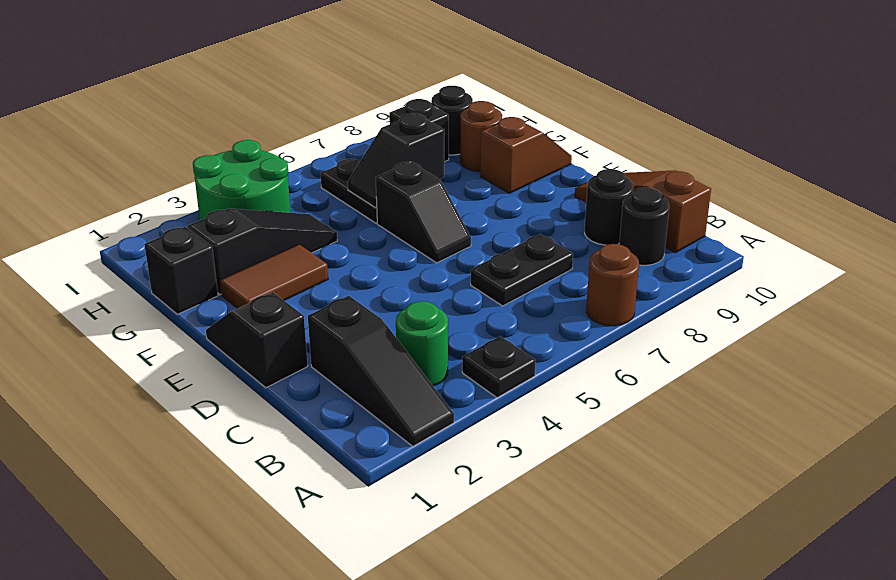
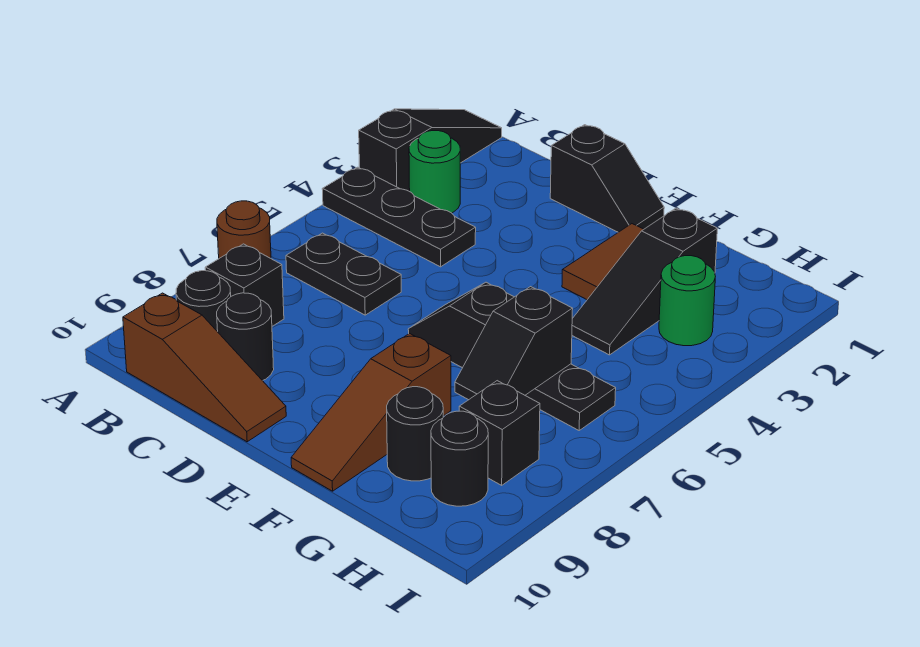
black slope A2:C2 level 1 top C -> black slope A1:A3 level 1 top 3
black plate A4 level 1 -> black plate A4:C4 level 1
black plate C6:C7 level 1 -> black plate B6:C6 level 1
brown slope F9:F10 level 1 top 9 -> brown slope F8:F10 level 1 top 8
black brick G1 level 1 -> black brick B8 level 1
black slope G6:G7 level 2 top 7 -> black slope G6:G7 level 2 top 6
brown round brick G9 level 1 -> black round brick G9 level 1
green round brick H3:I4 level 1 -> green round brick H3 level 1

